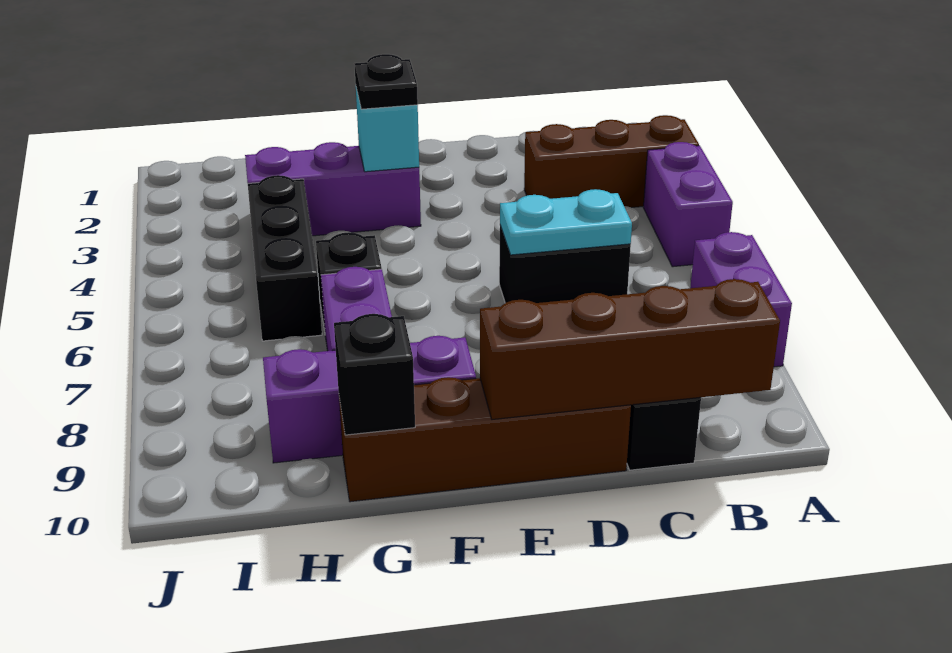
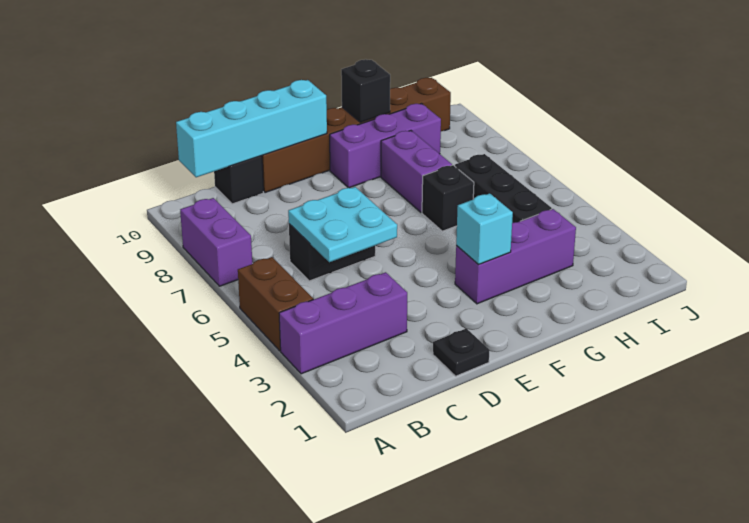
brown brick A3:C3 level 1 -> purple brick A3:C3 level 1
purple brick A4:A5 level 1 -> brown brick A4:A5 level 1
brown brick B10:E10 level 2 -> cyan brick B10:E10 level 2
cyan plate C6:D6 level 2 -> cyan plate C5:D6 level 2
brown brick D10:G10 level 1 -> brown brick D10:I10 level 1
black plate F3 level 3 -> black plate D1 level 1

